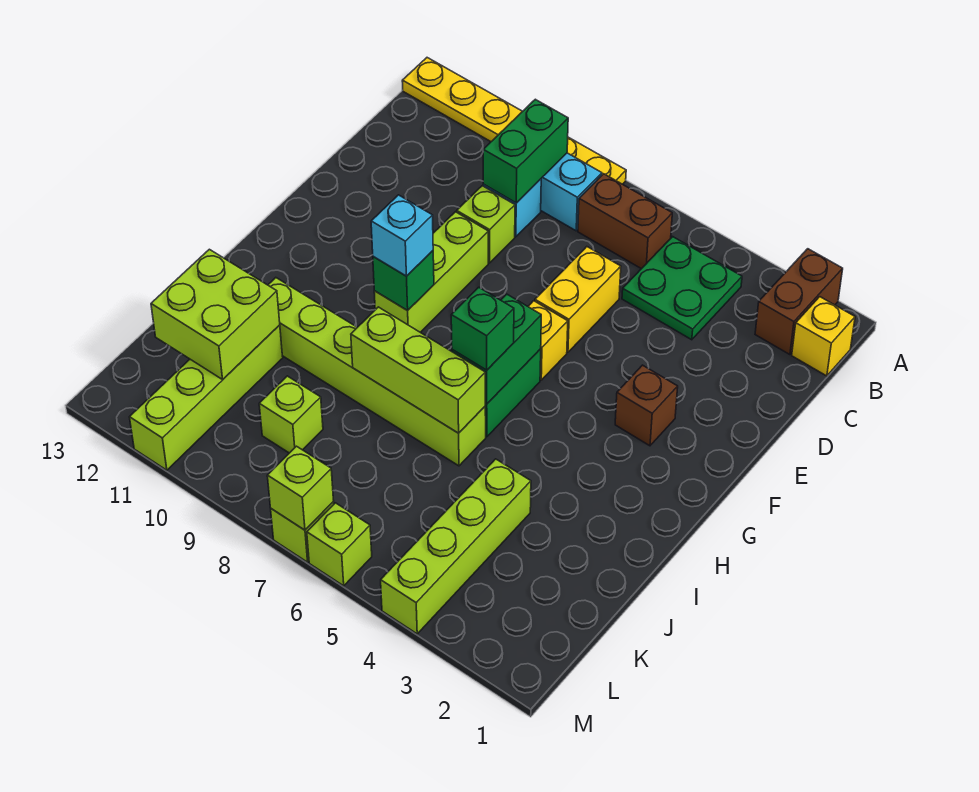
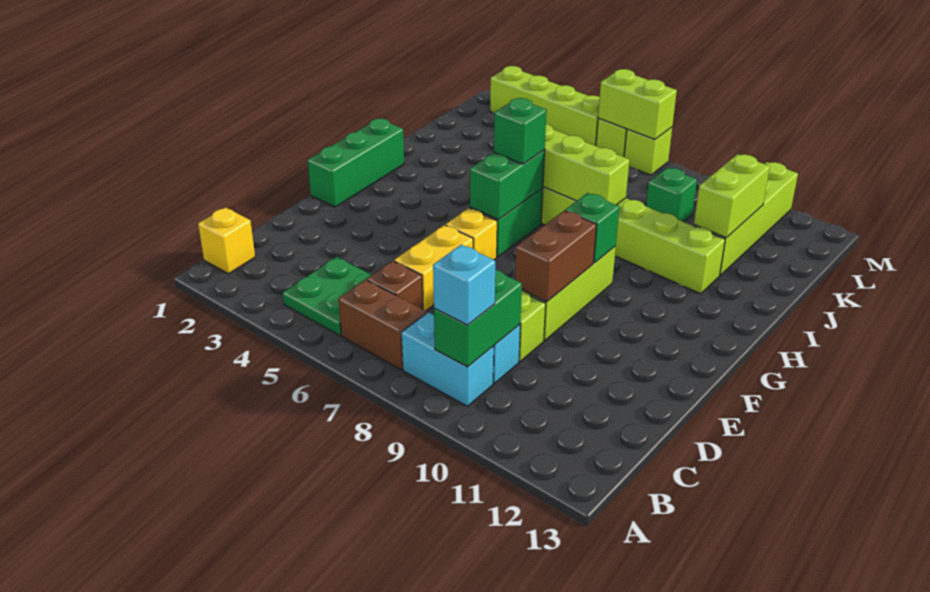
brown brick A2:B2 level 1 -> brown brick E9:F9 level 2
yellow plate A8:A13 level 1 -> none
none -> green brick F1:H1 level 1
brown brick F3 level 1 -> brown brick C6 level 1
cyan brick G9 level 3 -> cyan brick B9 level 3
lime brick J4:M4 level 1 -> lime brick M2:M5 level 1
lime brick J11:K12 level 2 -> lime brick J11:K11 level 2
lime brick K9 level 1 -> green brick K9 level 1
lime brick M7 level 2 -> lime brick M6:M7 level 2

